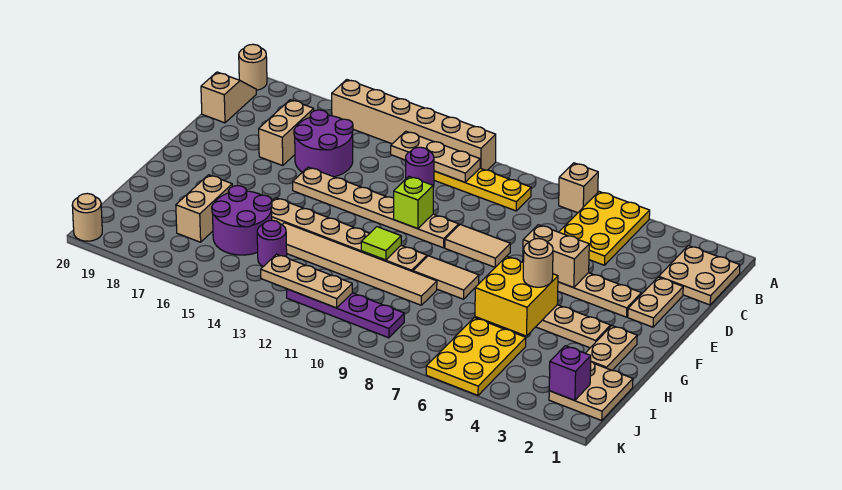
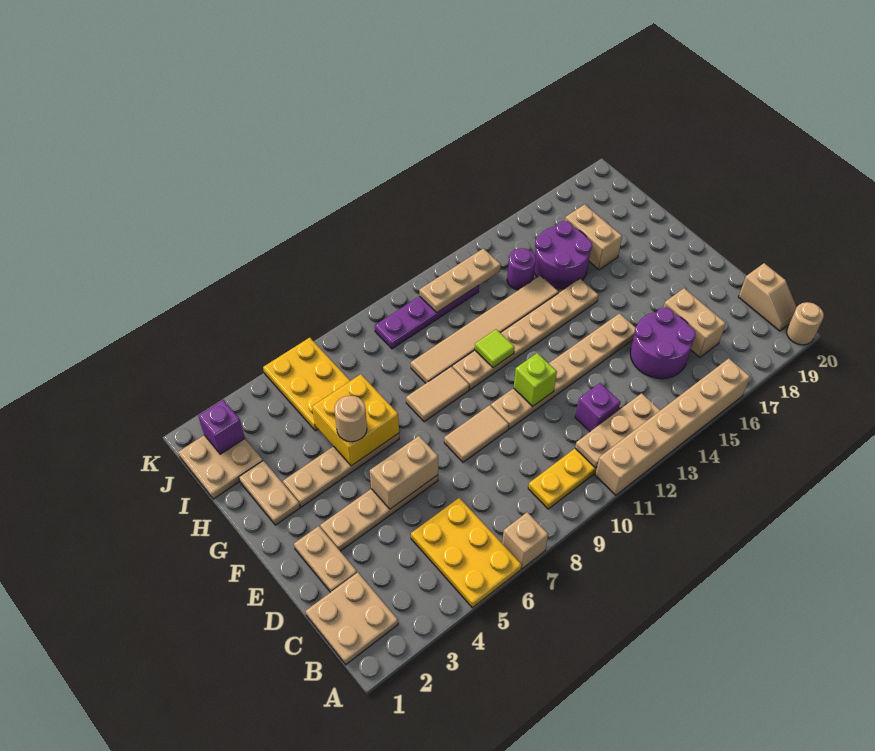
purple round brick C12 level 1 -> purple brick C12 level 1
tan round brick K20 level 1 -> none

